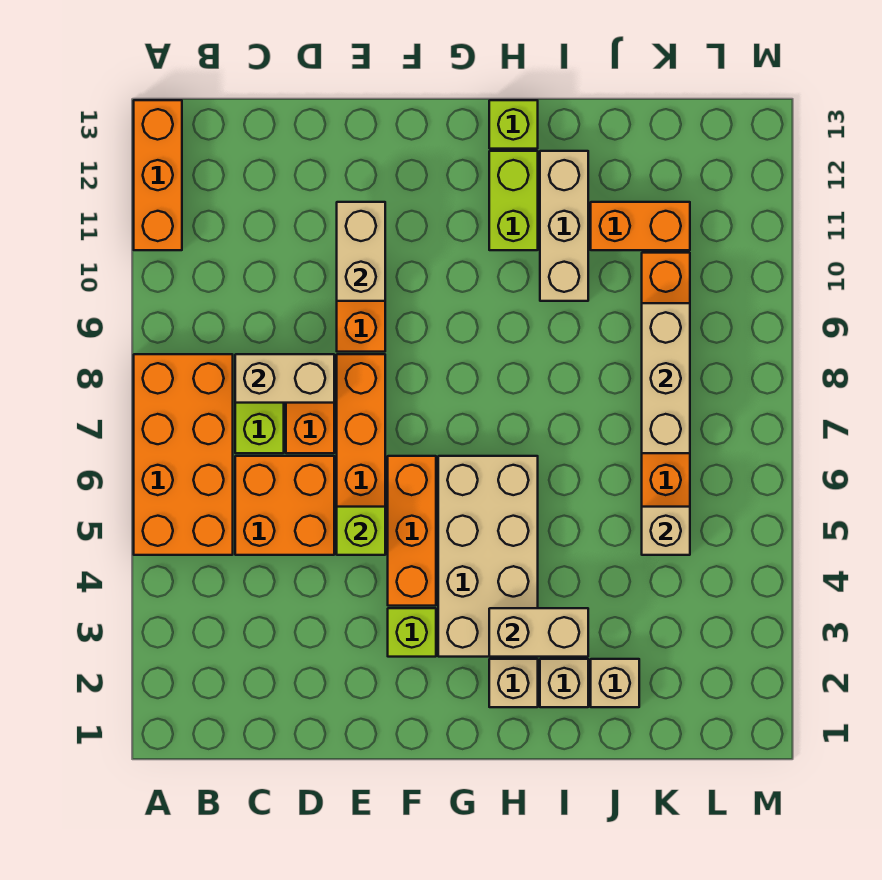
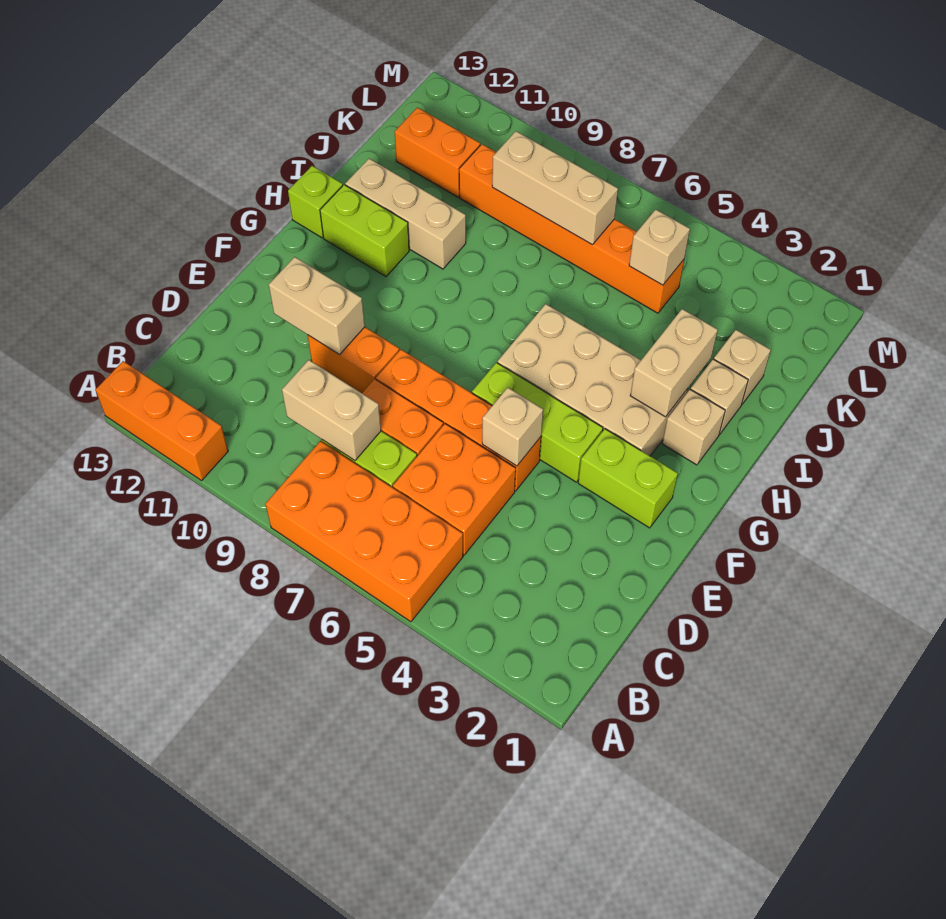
tan brick C8:D8 level 2 -> tan brick C8:C9 level 2
lime brick E5 level 2 -> tan brick E5 level 2
lime brick F3 level 1 -> lime brick F2:F3 level 1
orange brick F4:F6 level 1 -> lime brick F4:F6 level 1
orange brick J11:K11 level 1 -> orange brick K11:K12 level 1

